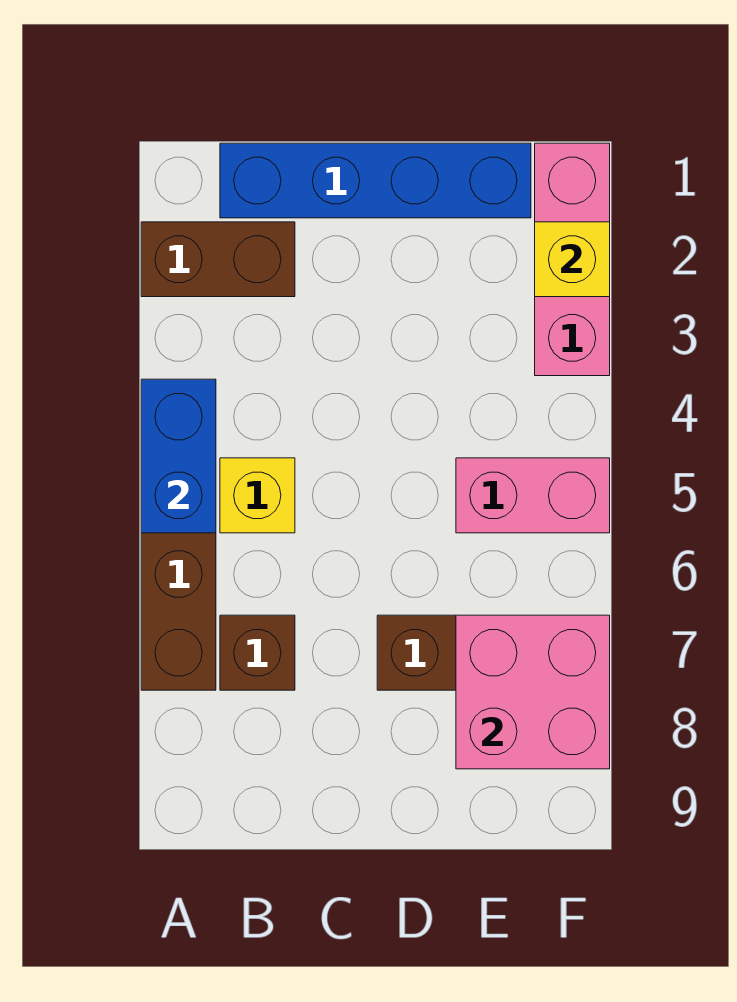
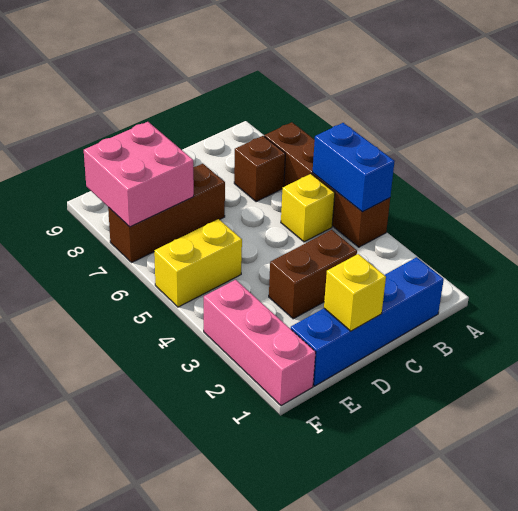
brown brick A2:B2 level 1 -> brown brick C3:D3 level 1
pink brick E5:F5 level 1 -> yellow brick E5:F5 level 1
yellow brick F2 level 2 -> yellow brick D1 level 2

